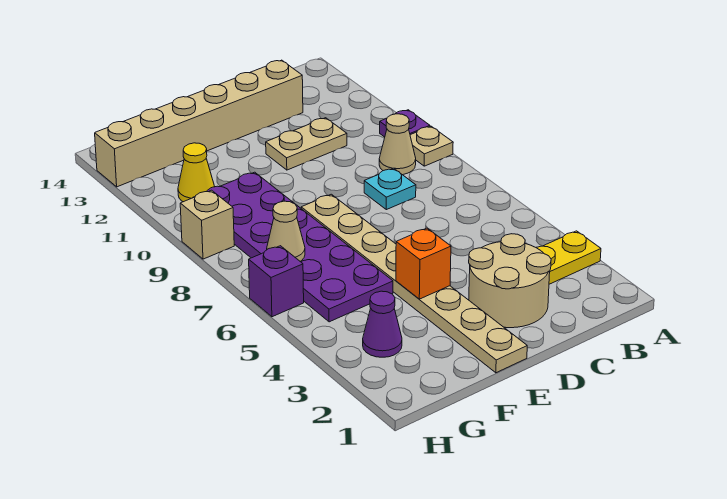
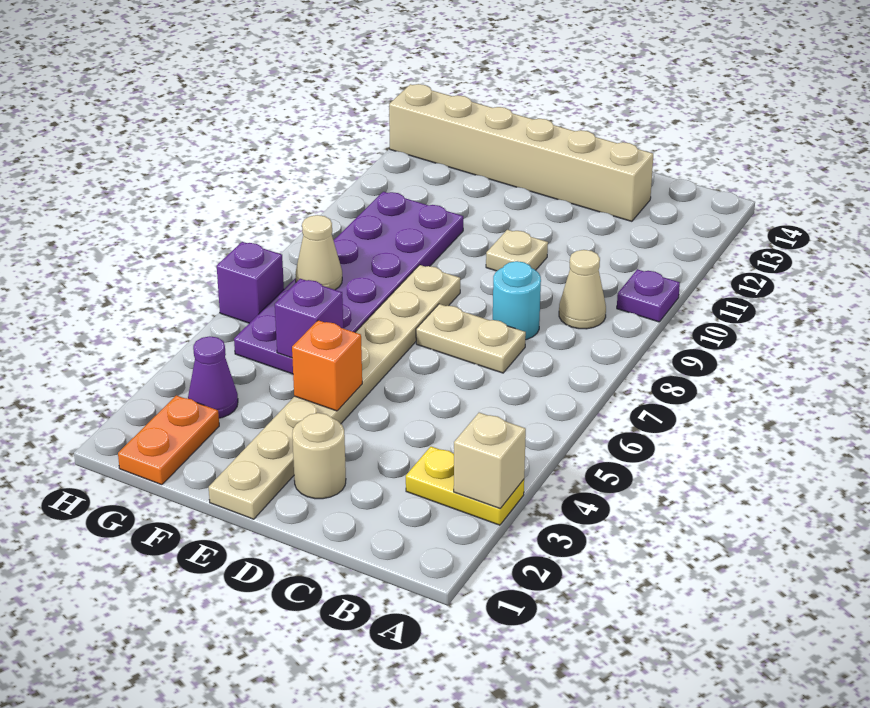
tan plate A9 level 1 -> tan plate D10 level 1
tan round brick C2:D3 level 1 -> tan round brick D2 level 1
cyan plate C8 level 1 -> cyan round brick C8 level 1
tan plate C11:D11 level 1 -> tan plate C7:D7 level 1
none -> purple brick F5 level 2
none -> orange plate G1:G2 level 1
yellow cone G11 level 1 -> none
tan brick H9 level 1 -> tan brick A3 level 2

